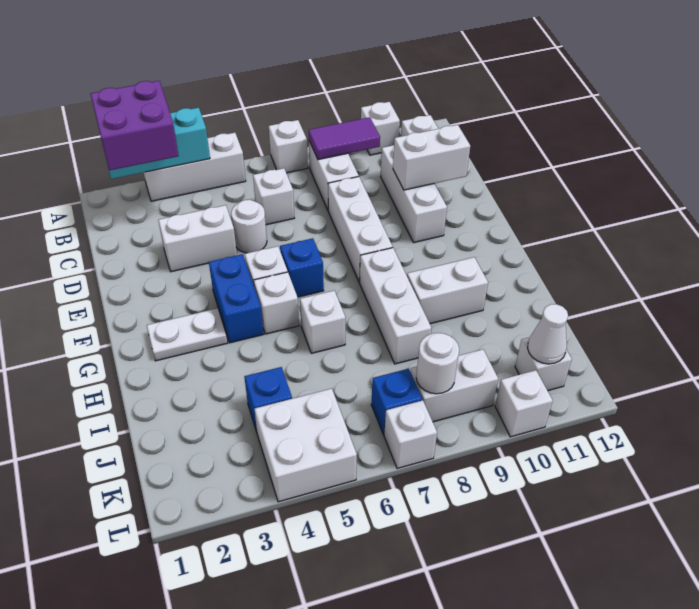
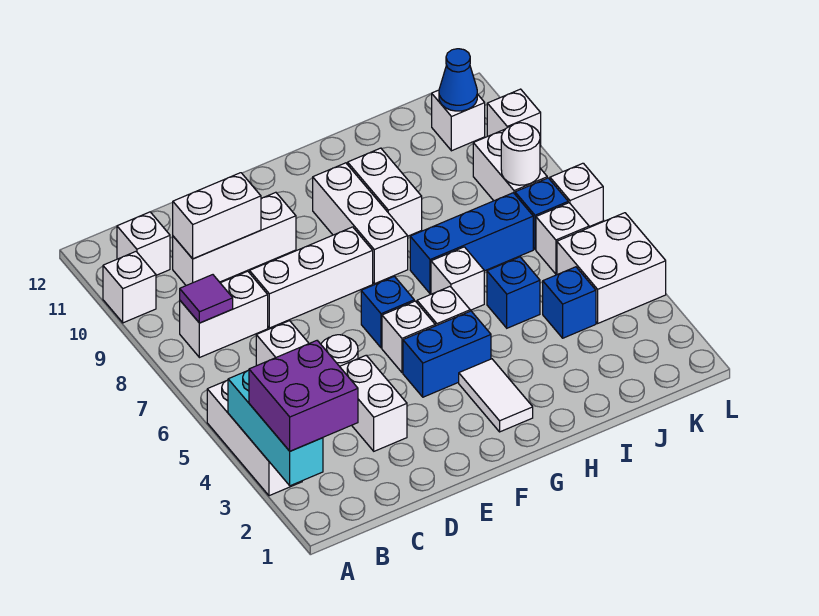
white brick A7 level 1 -> white brick K6 level 1
purple tile B8:B9 level 2 -> purple tile B8 level 2
white brick D10:D11 level 2 -> white brick C10:D10 level 2
white plate G2:G3 level 1 -> white tile G2:G3 level 1
white brick G8:I8 level 1 -> white brick G8:G10 level 1
none -> blue brick H7:J7 level 1
none -> blue brick I5 level 1
white cone K11 level 2 -> blue cone K11 level 2

